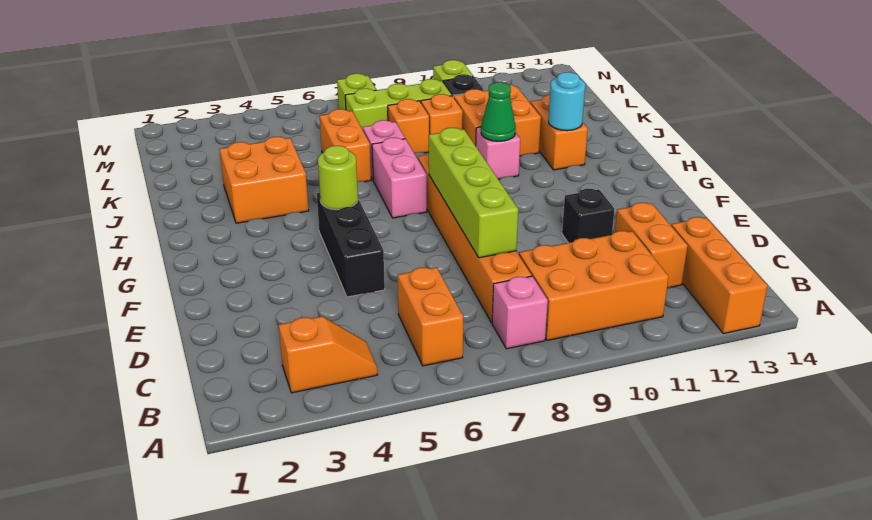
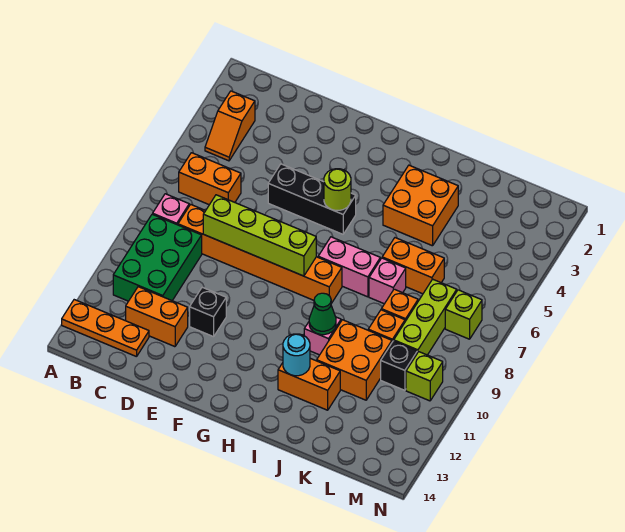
orange brick A13:C13 level 1 -> orange plate A13:C13 level 1
orange brick B9:C11 level 1 -> green brick B9:C11 level 1

